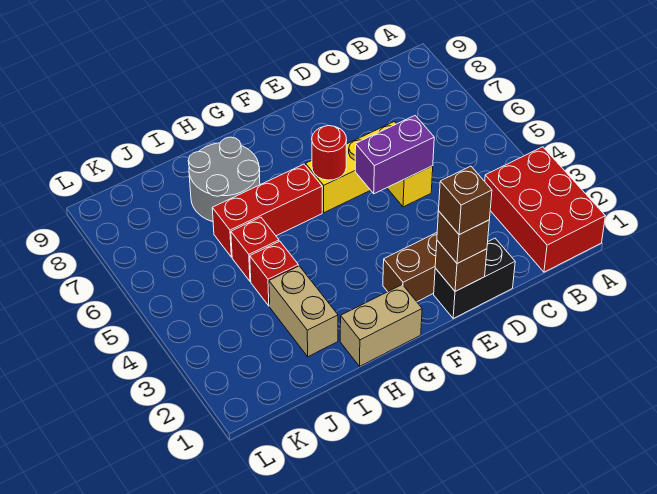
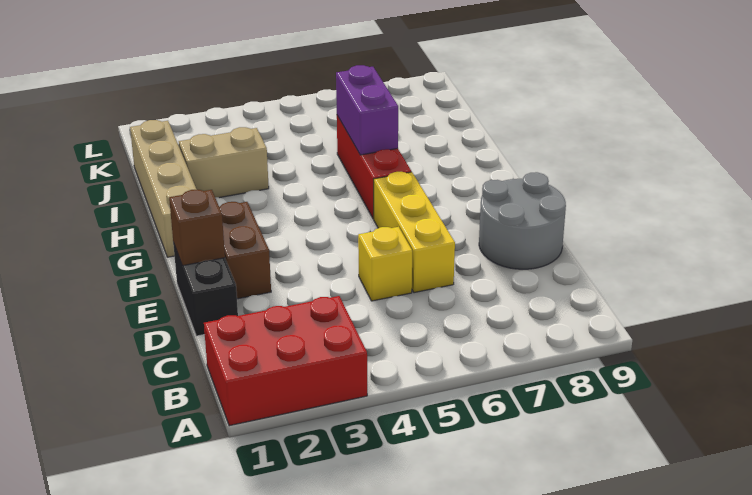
purple brick D5:E5 level 2 -> purple brick H6:I6 level 2
brown brick E1 level 3 -> none
brown brick E1 level 4 -> none
red round brick F6 level 2 -> none
tan brick G1:H1 level 1 -> tan brick G1:J1 level 1
grey round brick H7:I8 level 1 -> grey round brick D8:E9 level 1
red brick I4 level 1 -> none
red brick I5 level 1 -> none

